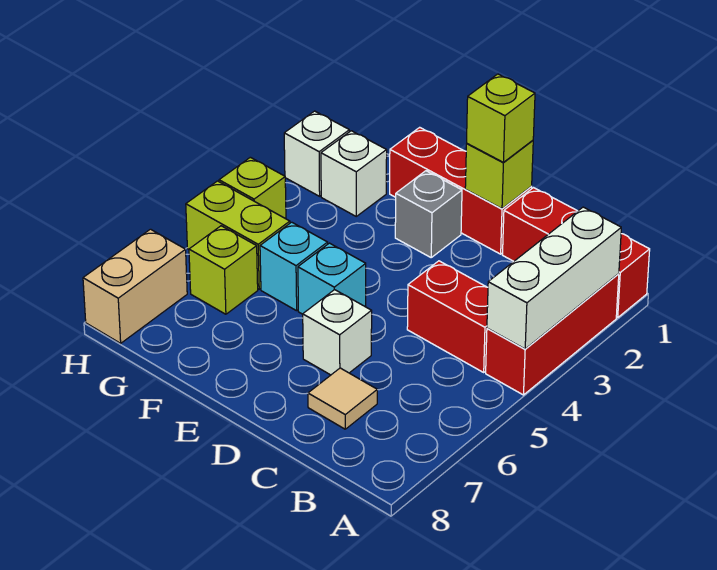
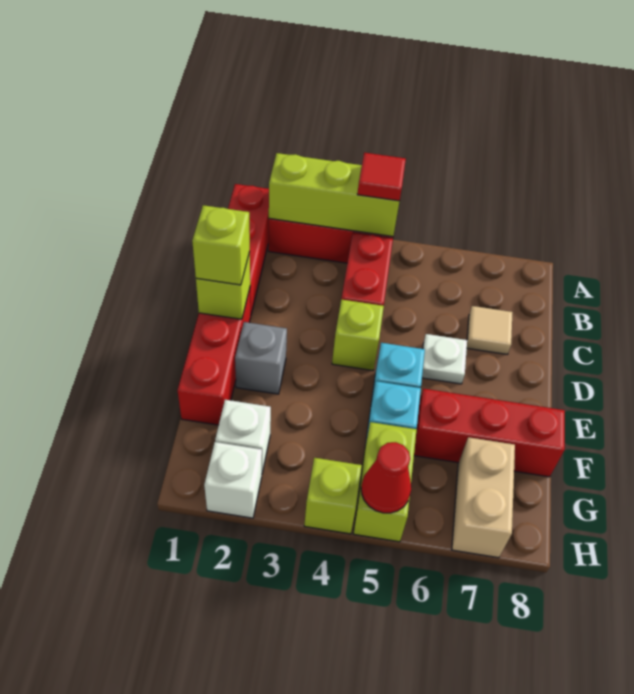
white brick A2:A4 level 2 -> lime brick A2:A4 level 2
none -> red tile A4 level 3
white brick D6 level 1 -> white plate D6 level 1
none -> red brick F6:F8 level 1
lime brick G6 level 1 -> lime brick D4 level 1
none -> red cone H5 level 2
tan brick H7:H8 level 1 -> tan brick G7:H7 level 1

